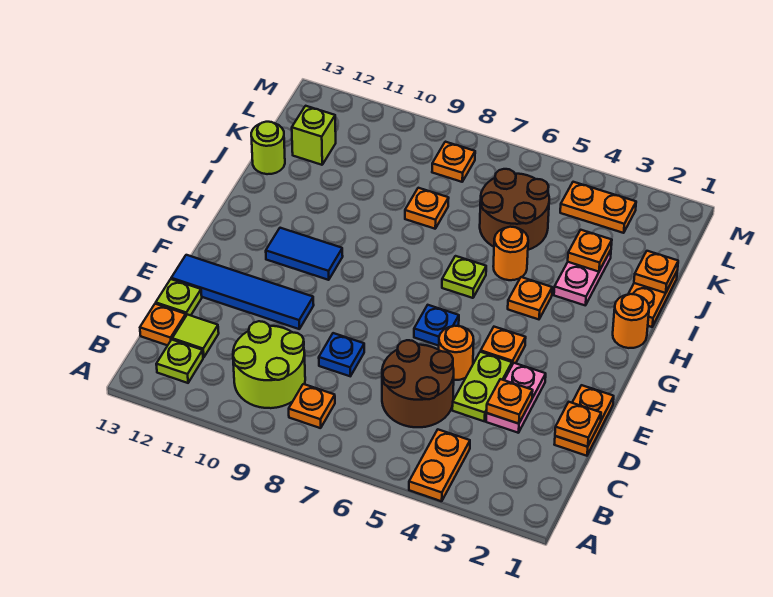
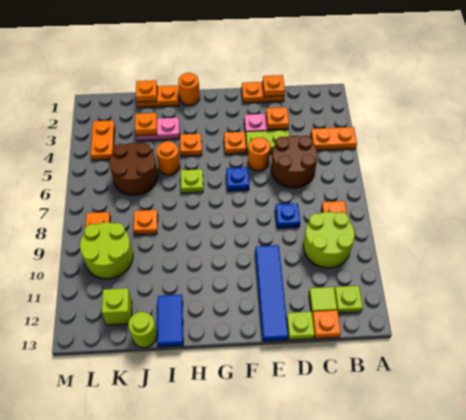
blue tile G10:G11 level 1 -> blue tile I12:I13 level 1
none -> lime round brick K9:L10 level 1

